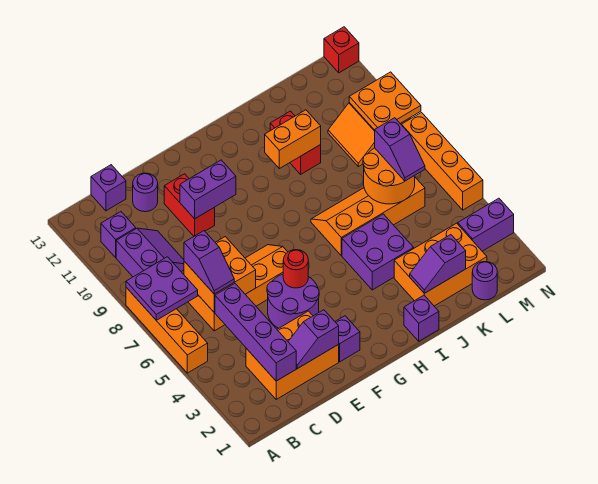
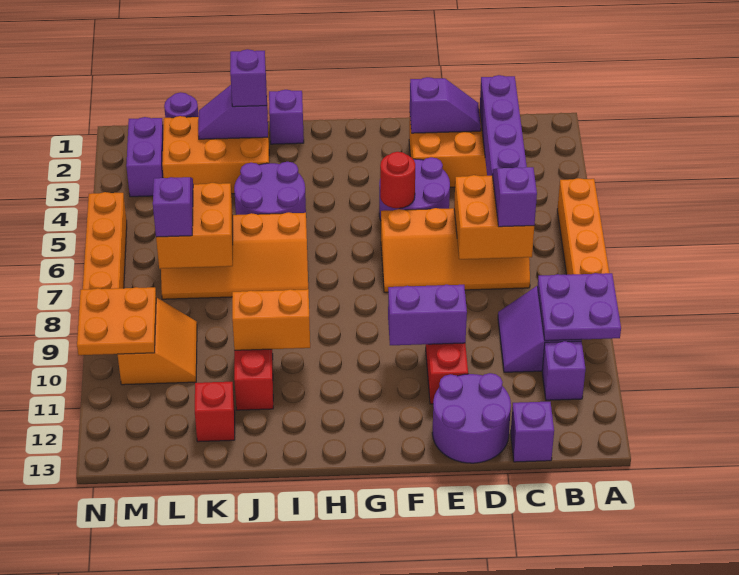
purple plate A7:B8 level 2 -> purple plate A9:B10 level 2
purple round brick D12 level 1 -> purple round brick D12:E13 level 1
purple brick F2 level 1 -> purple brick J2 level 3
purple brick I4:J5 level 1 -> purple round brick I4:J5 level 1
purple slope J2:K2 level 2 top K -> purple slope J2:K2 level 2 top J
orange round brick K6:L7 level 2 -> orange brick K6:L7 level 2
purple brick M3:N3 level 1 -> purple brick M2:M3 level 1
red brick N13 level 1 -> red brick K12 level 1

